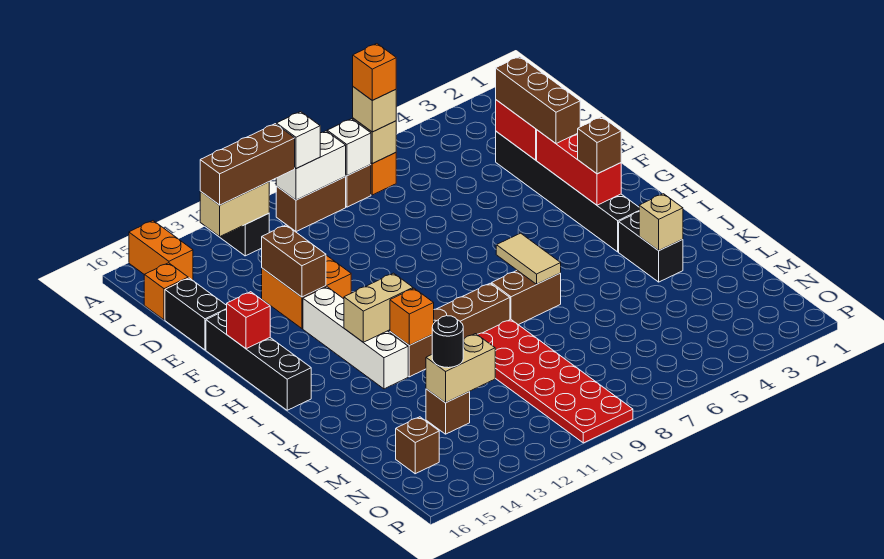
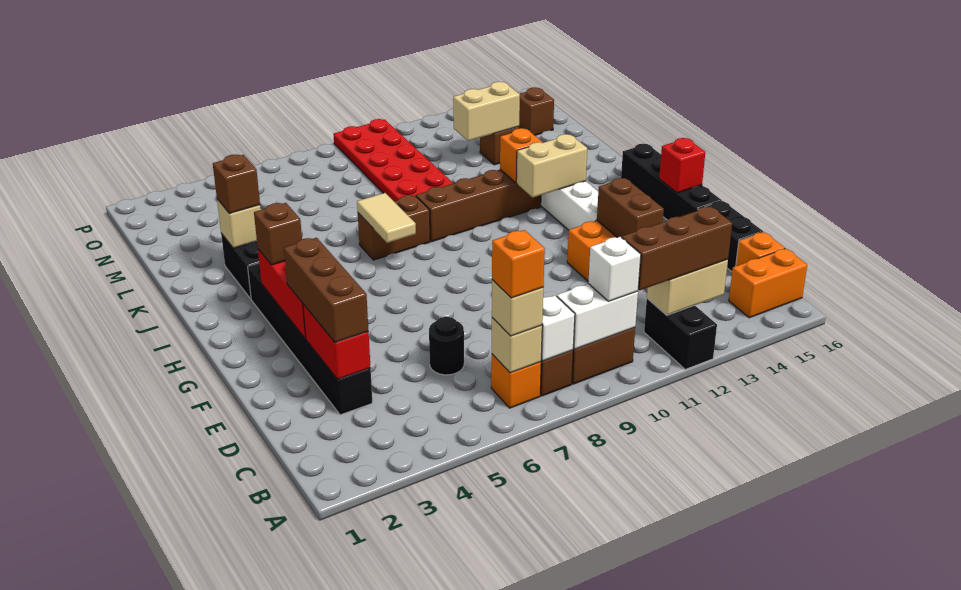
orange brick A15:B15 level 1 -> orange brick B15:B16 level 1
none -> brown brick K3 level 3
black round brick M13 level 3 -> black round brick D6 level 1

